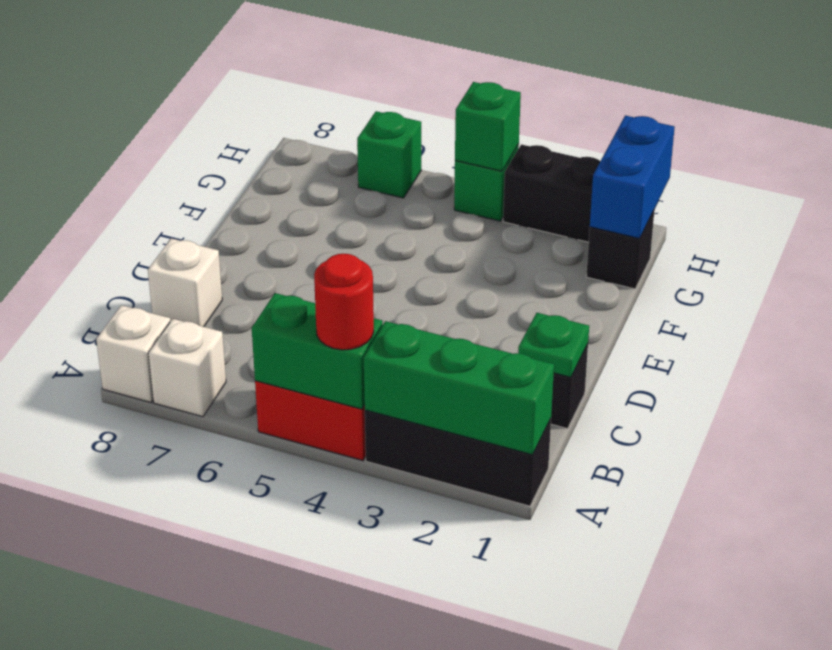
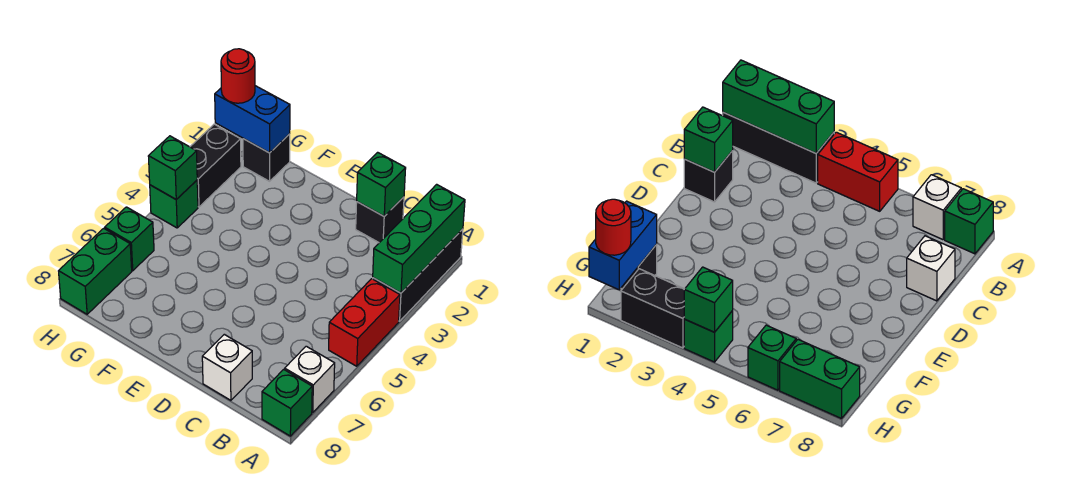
green brick A4:A5 level 2 -> green brick H7:H8 level 1
red round brick A4 level 3 -> red round brick H1 level 3
white brick A8 level 1 -> green brick A8 level 1
green plate C1 level 2 -> green brick C1 level 2

